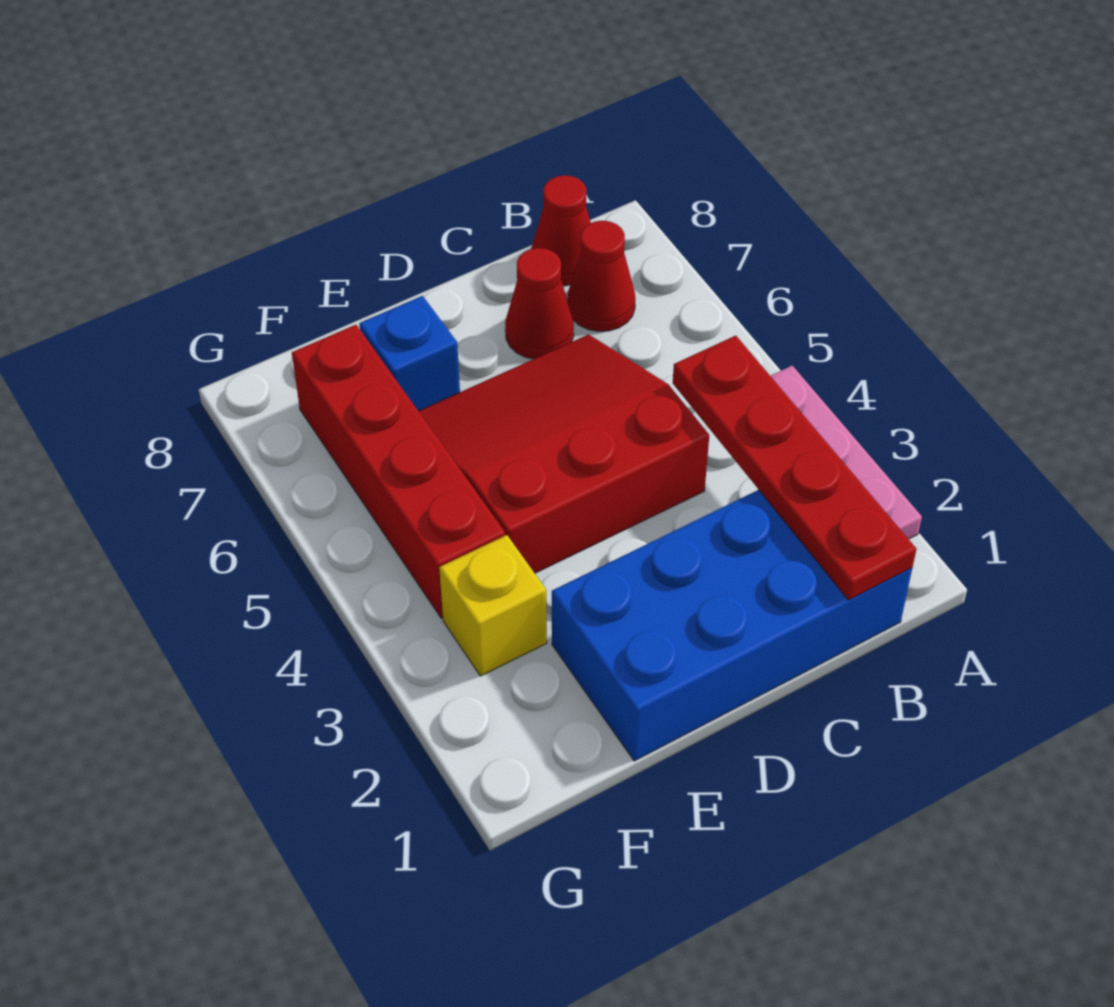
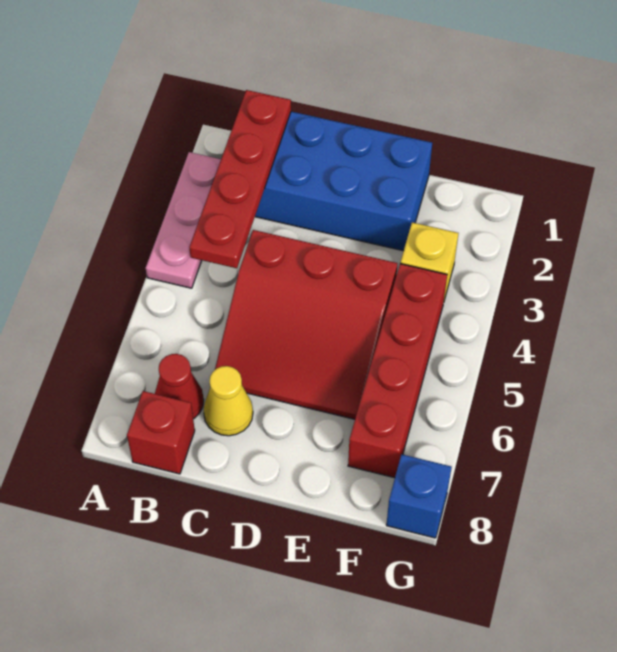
red cone B8 level 1 -> red brick B8 level 1
red cone C7 level 1 -> yellow cone C7 level 1
blue brick E7 level 1 -> blue brick G8 level 1

